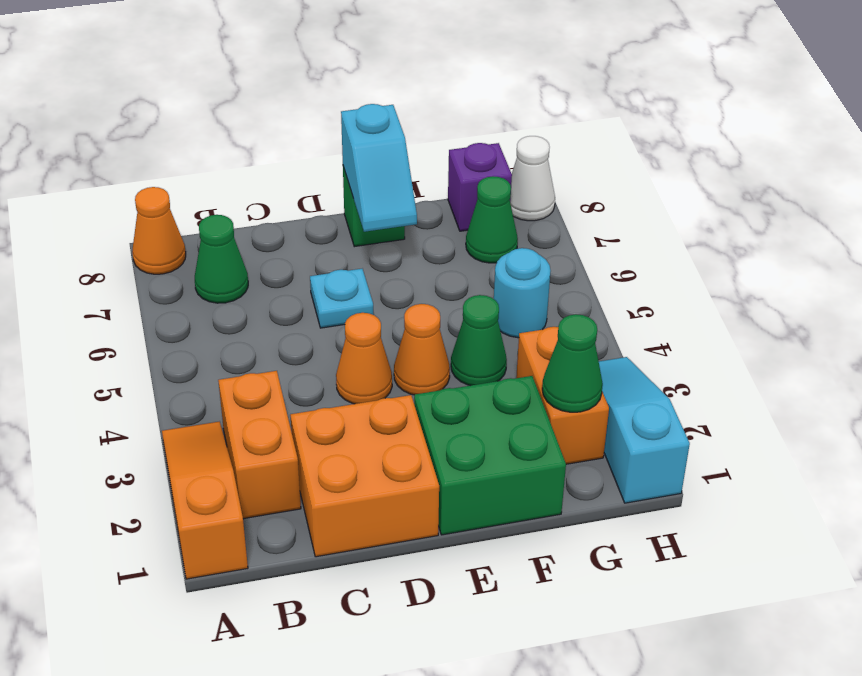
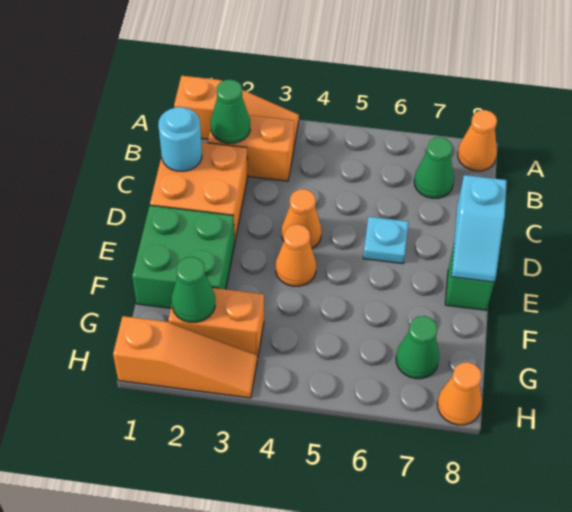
cyan slope E7:E8 level 2 top 8 -> cyan slope D8:E8 level 2 top D
green cone F4 level 1 -> green cone B2 level 2
cyan round brick G5 level 1 -> cyan round brick C1 level 2
purple brick G8 level 1 -> none
cyan slope H1:H3 level 1 top 1 -> orange slope H1:H3 level 1 top 1
white cone H8 level 1 -> orange cone H8 level 1

